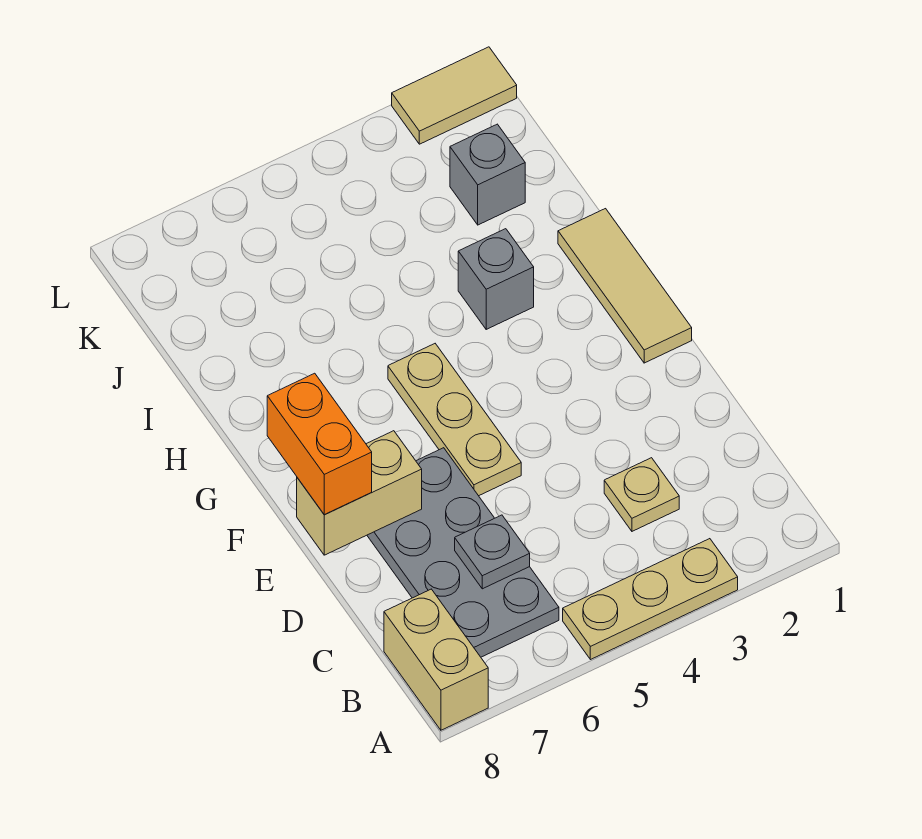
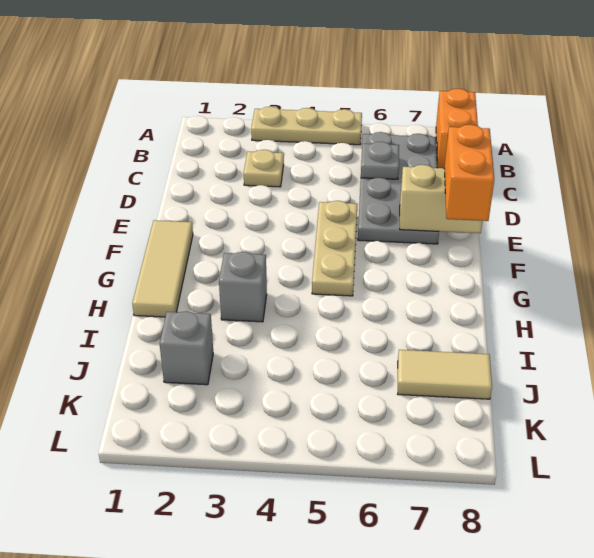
tan brick A8:B8 level 1 -> orange brick A8:B8 level 1
tan tile L1:L2 level 1 -> tan tile J7:J8 level 1

